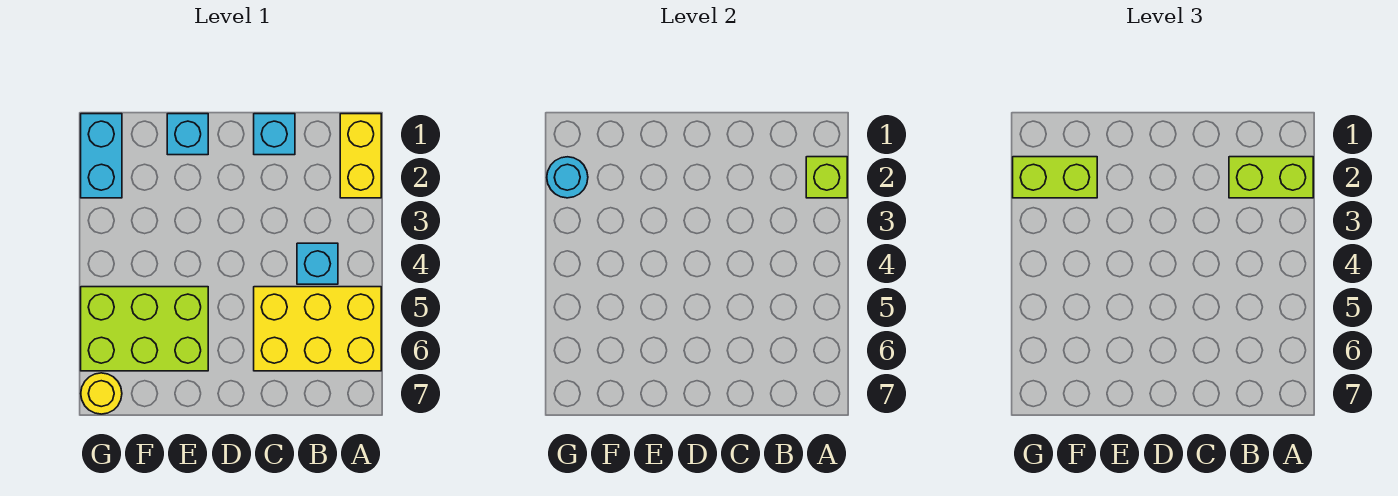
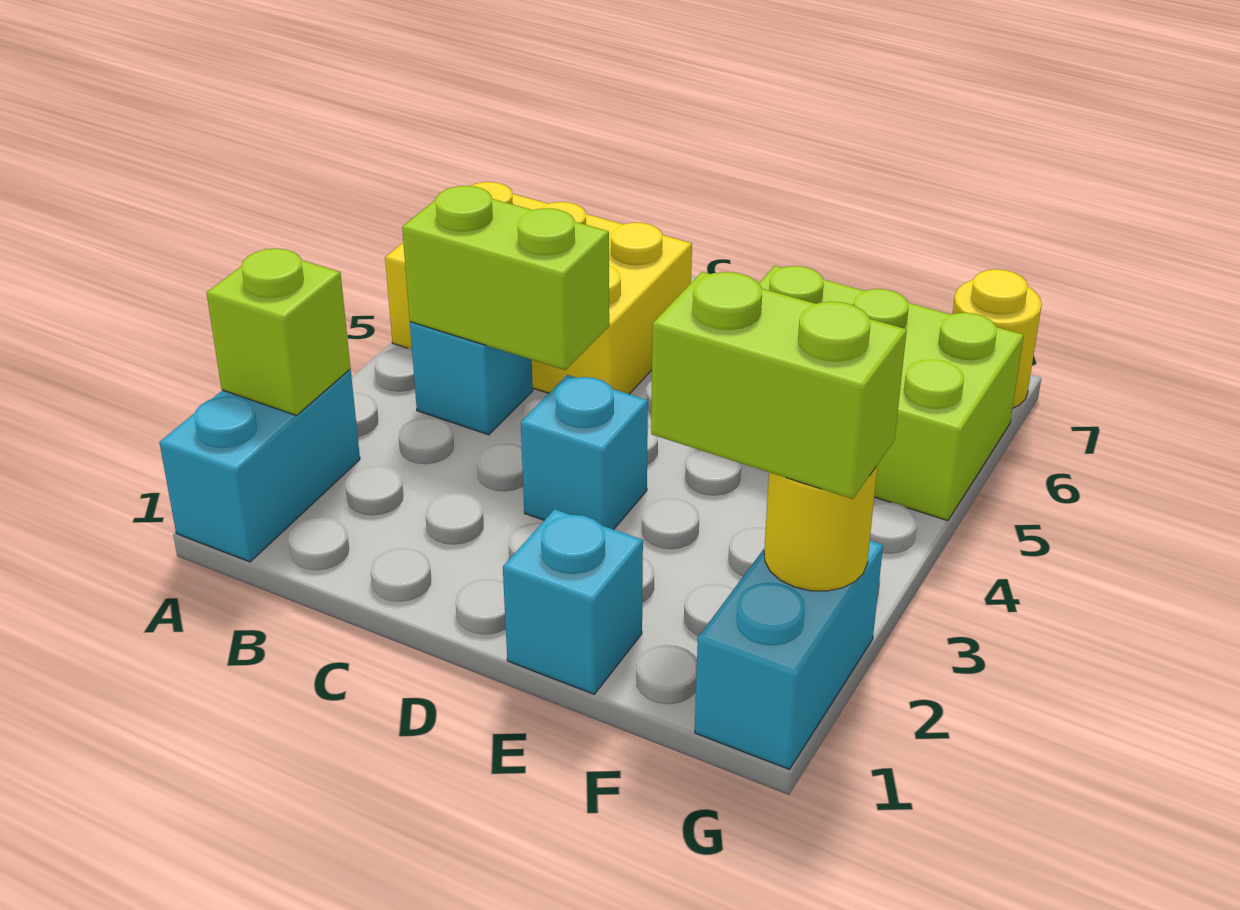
yellow brick A1:A2 level 1 -> cyan brick A1:A2 level 1
lime brick A2:B2 level 3 -> lime brick B4:C4 level 2
cyan brick C1 level 1 -> cyan brick D3 level 1
cyan round brick G2 level 2 -> yellow round brick G2 level 2

